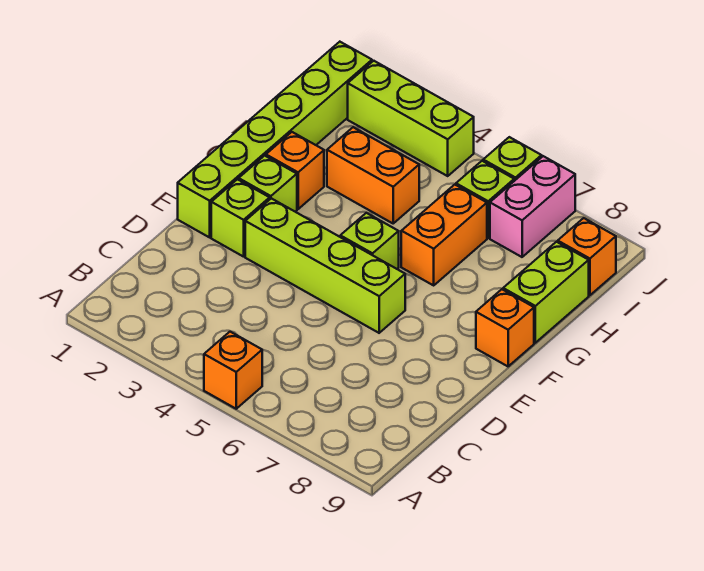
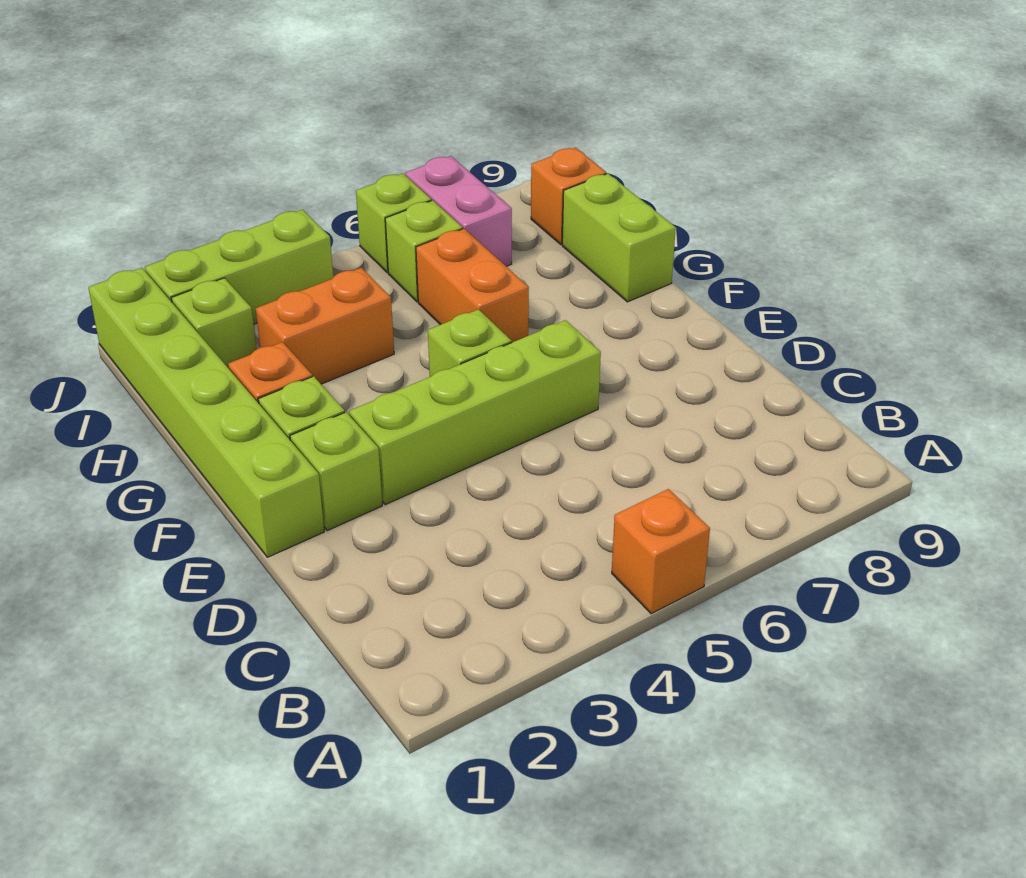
orange brick F9 level 1 -> none
none -> lime brick I2 level 1

